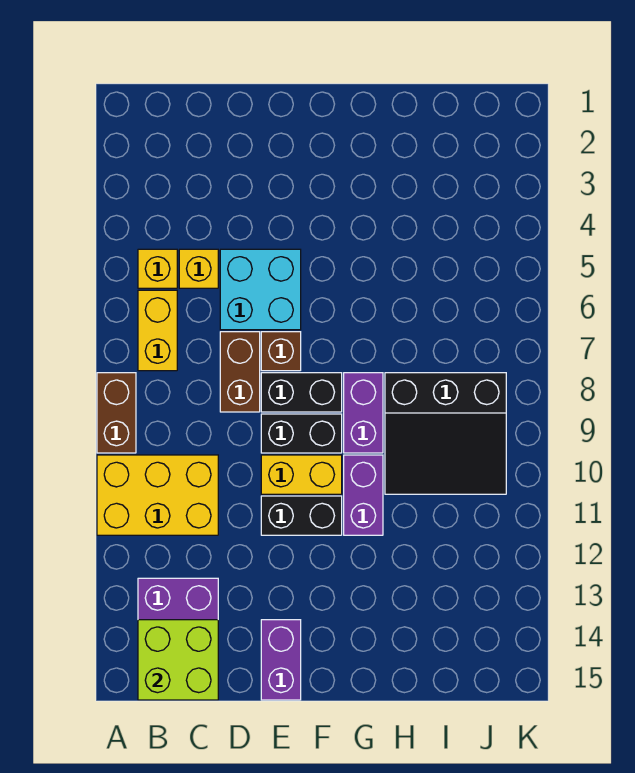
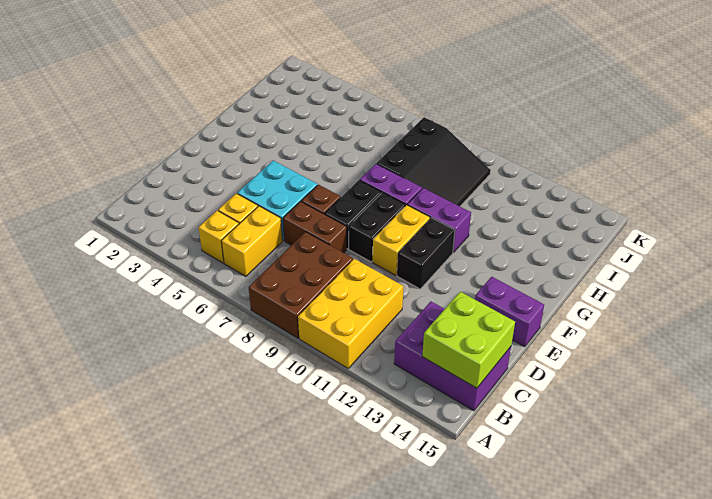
brown brick A8:A9 level 1 -> brown brick A8:C9 level 1
yellow brick B6:B7 level 1 -> yellow brick B6:C6 level 1

